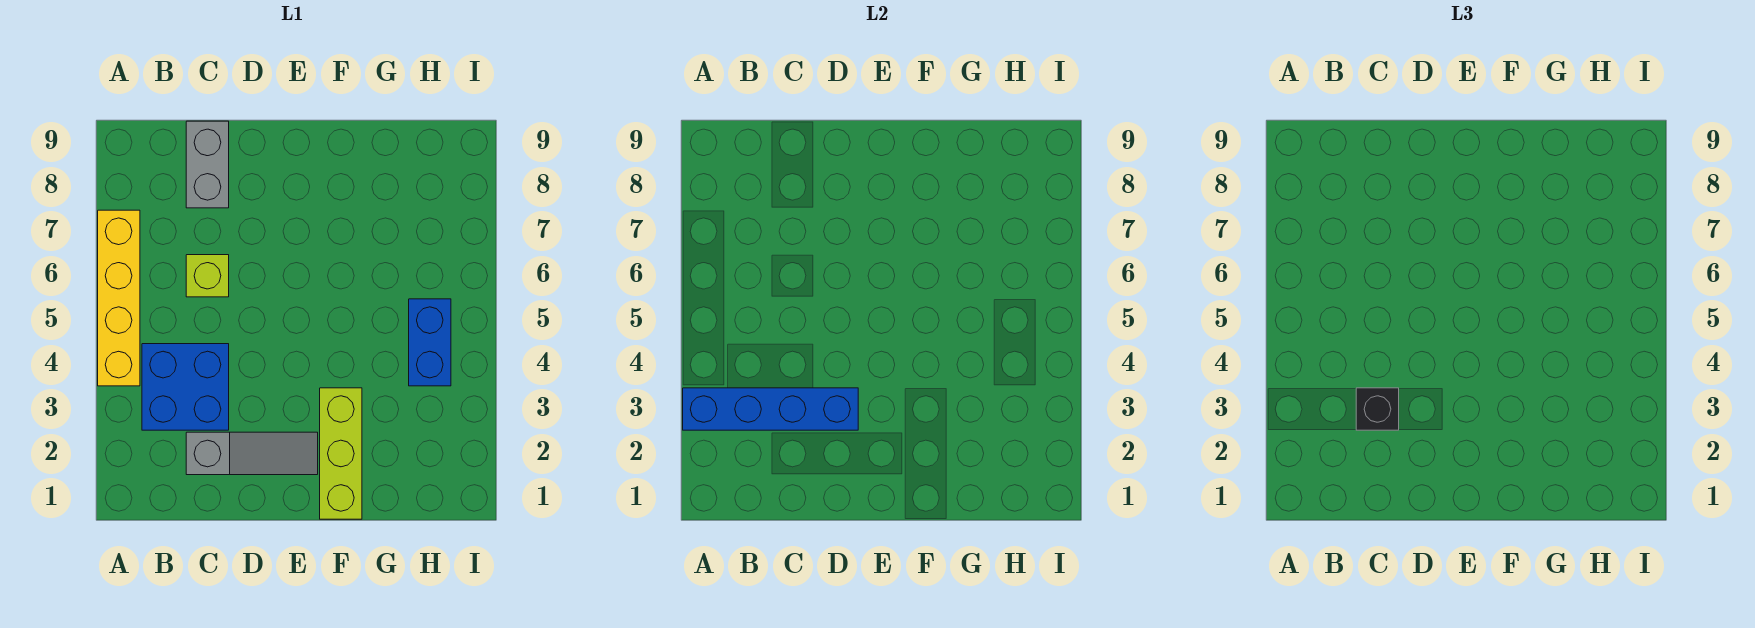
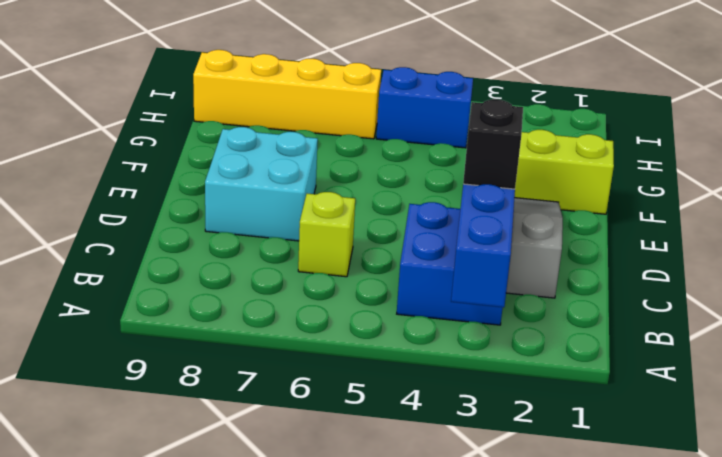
yellow brick A4:A7 level 1 -> yellow brick H6:H9 level 1
grey brick C8:C9 level 1 -> none
none -> cyan brick D7:E8 level 1

